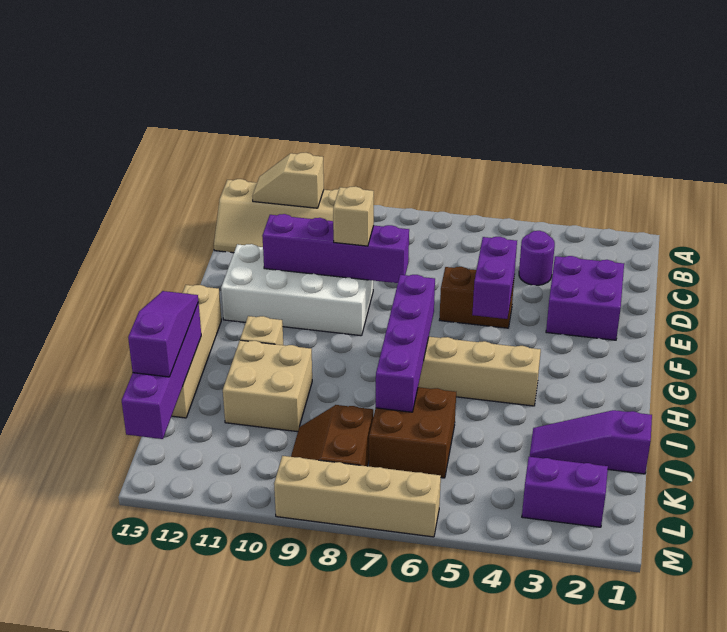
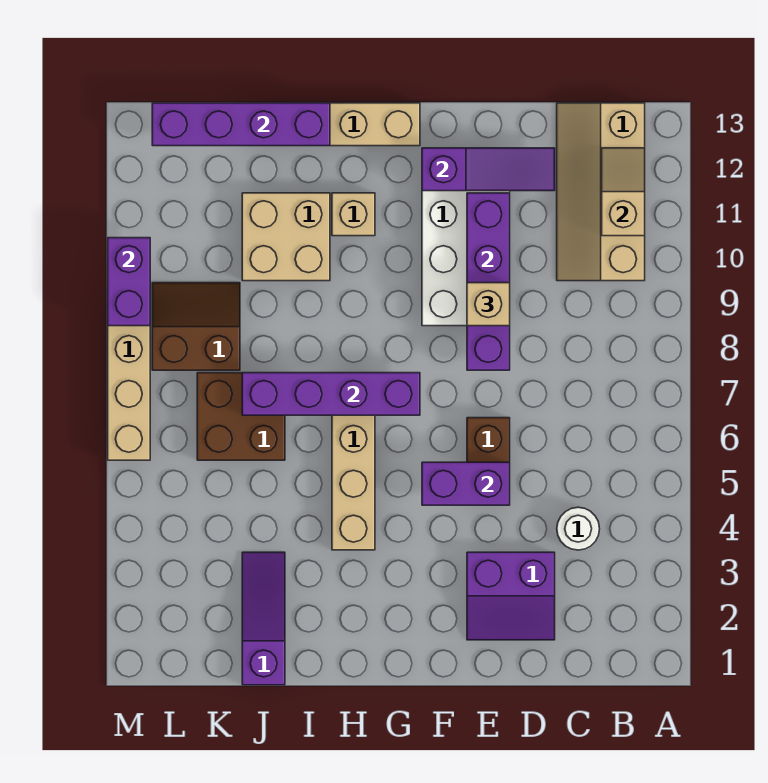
purple round brick C4 level 1 -> white round brick C4 level 1
purple brick D2:E3 level 1 -> purple slope D2:E3 level 1 top 3
purple slope I13:K13 level 3 top K -> purple slope D12:F12 level 2 top F
purple brick L2:L3 level 1 -> purple brick M9:M10 level 2

